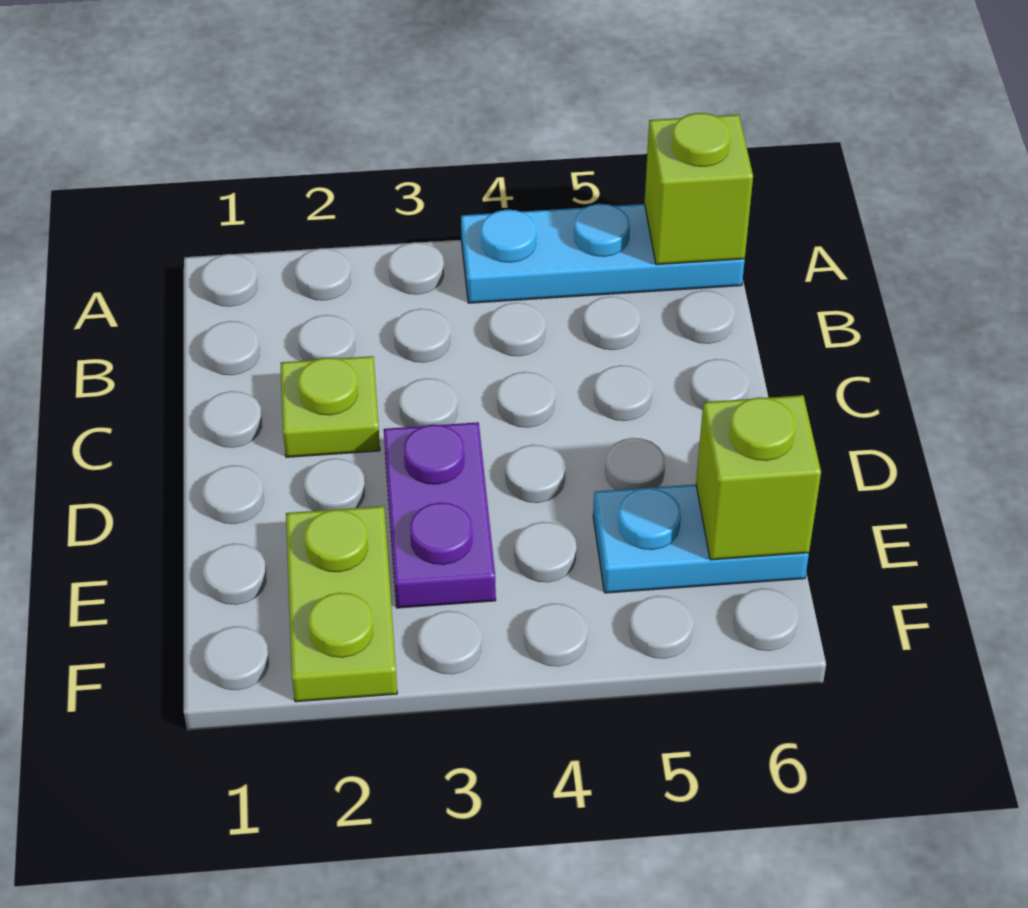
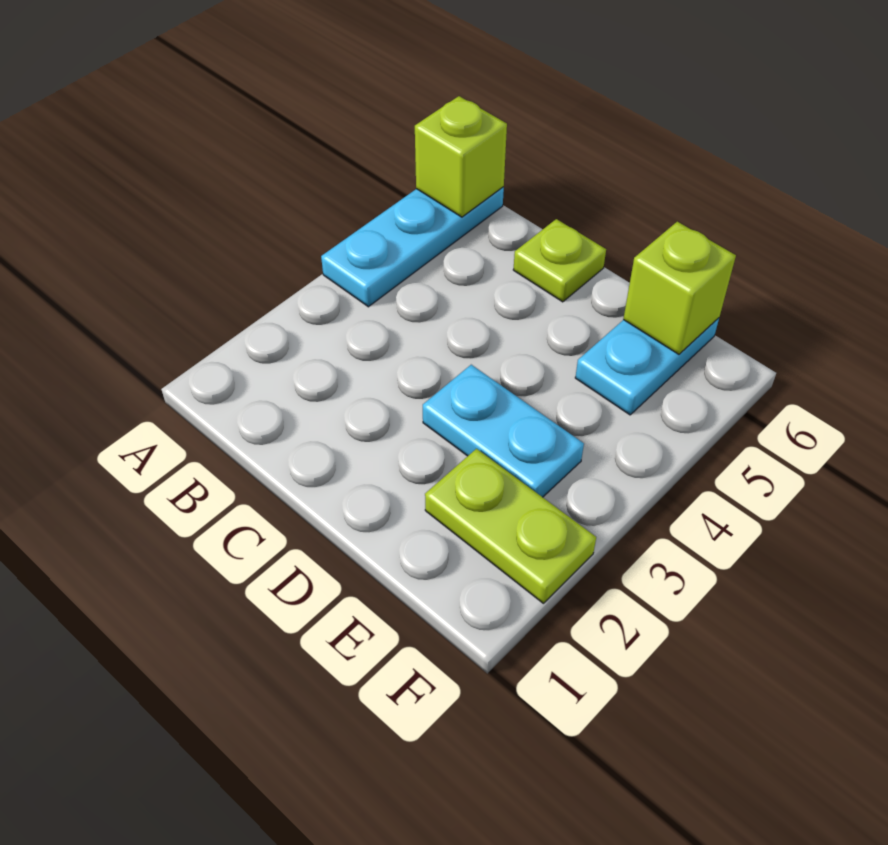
lime plate C2 level 1 -> lime plate C6 level 1
purple plate D3:E3 level 1 -> cyan plate D3:E3 level 1

